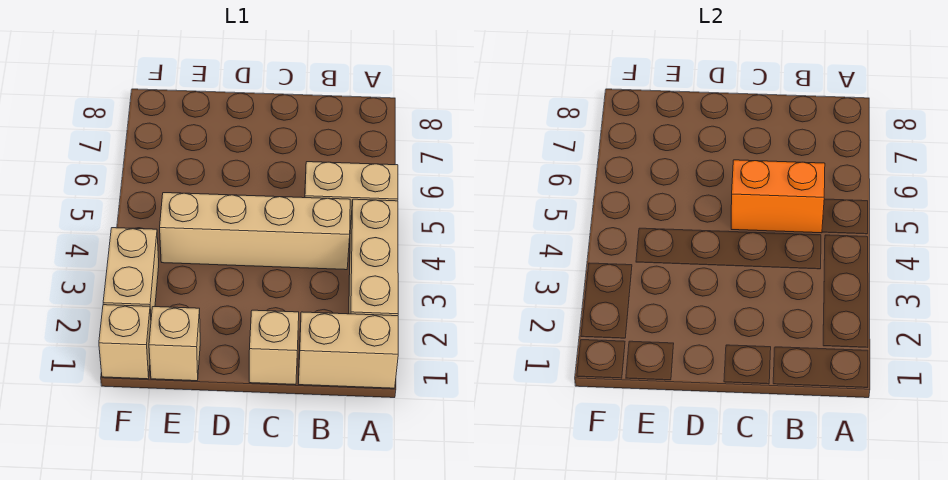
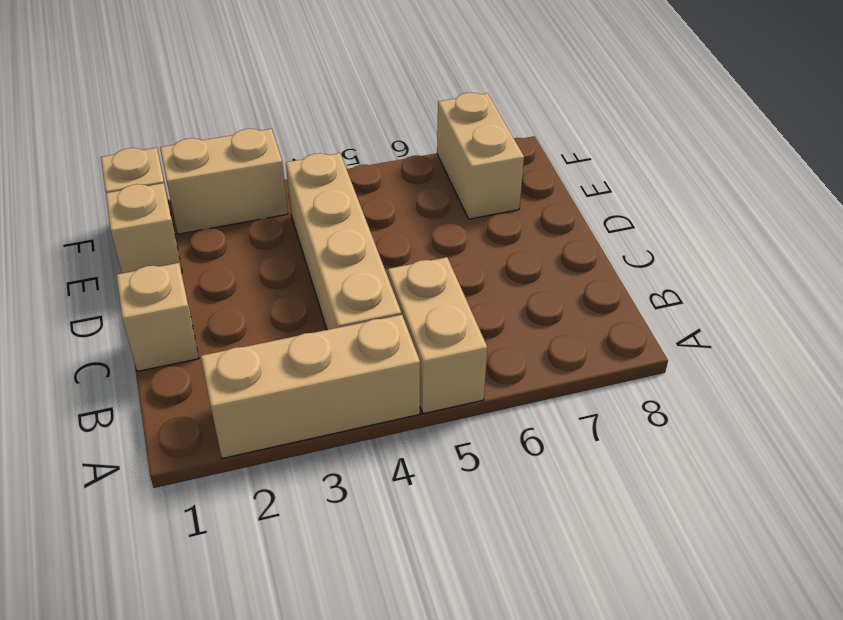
tan brick A1:B1 level 1 -> tan brick E7:F7 level 1
orange brick B5:C5 level 2 -> none

